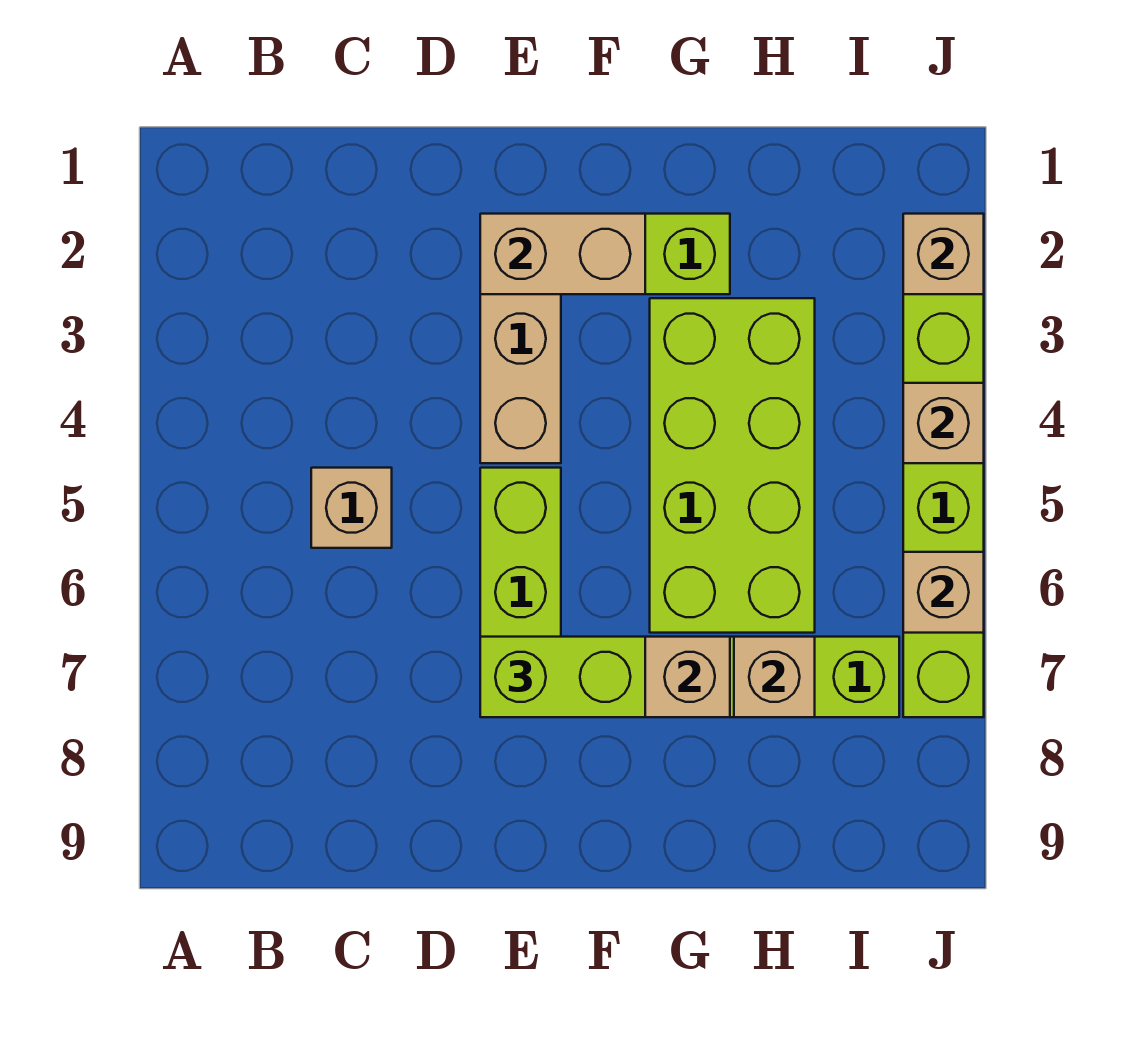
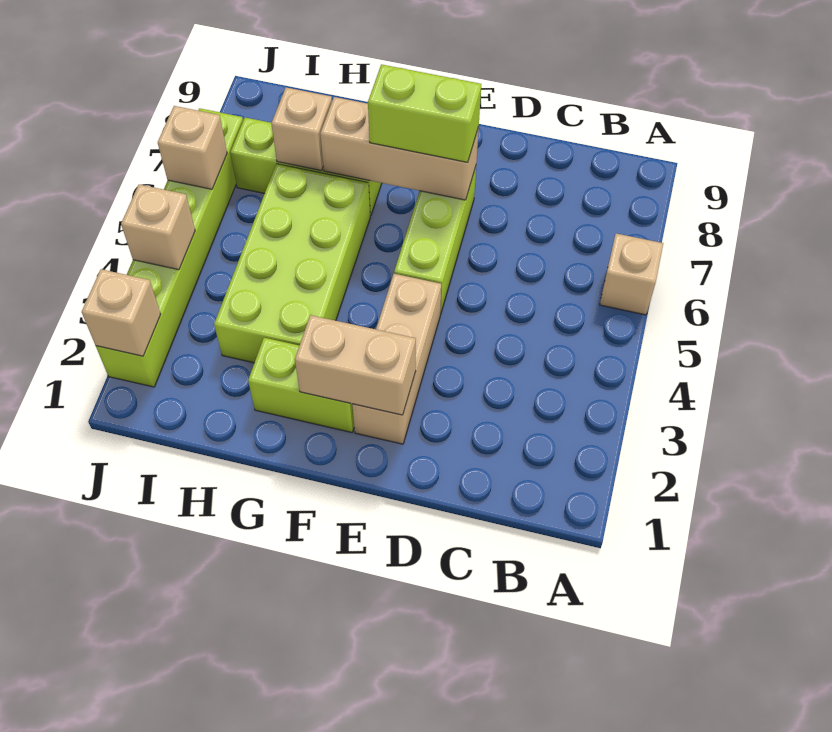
tan brick C5 level 1 -> tan brick A6 level 1

